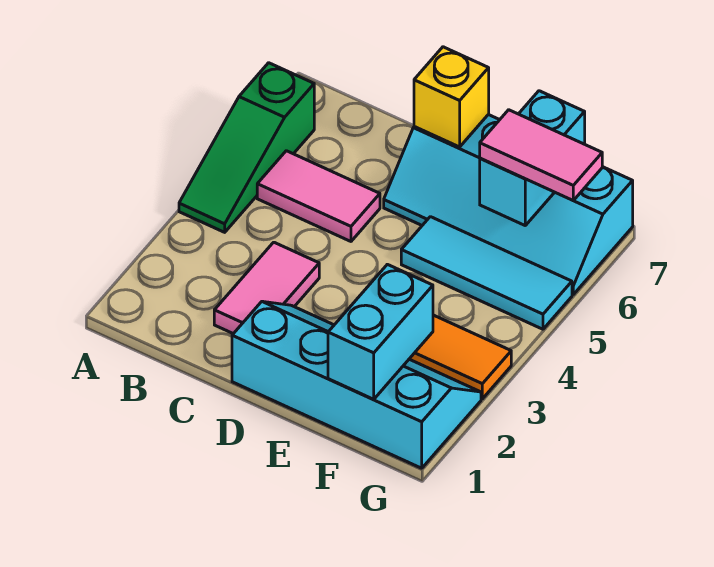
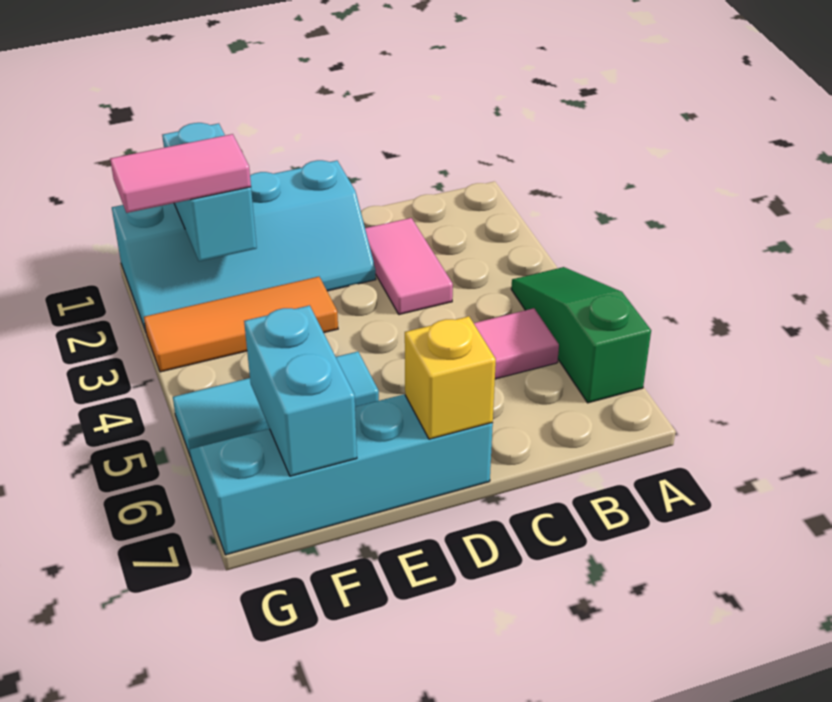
pink tile F6:G6 level 3 -> pink tile F2:G2 level 3

